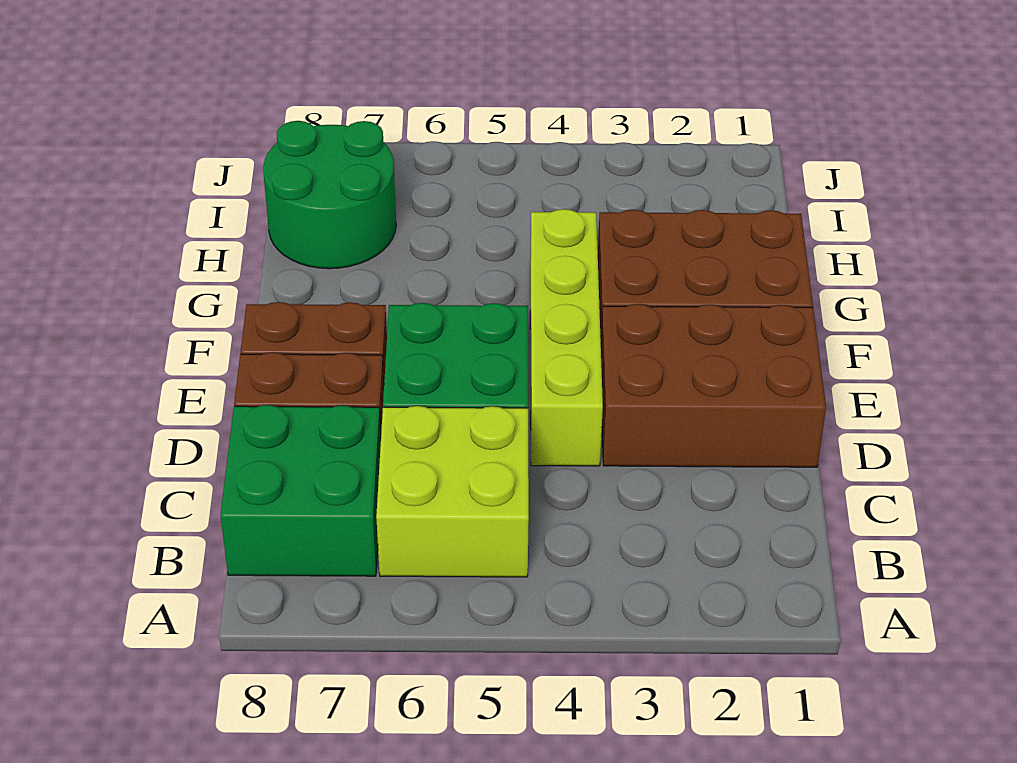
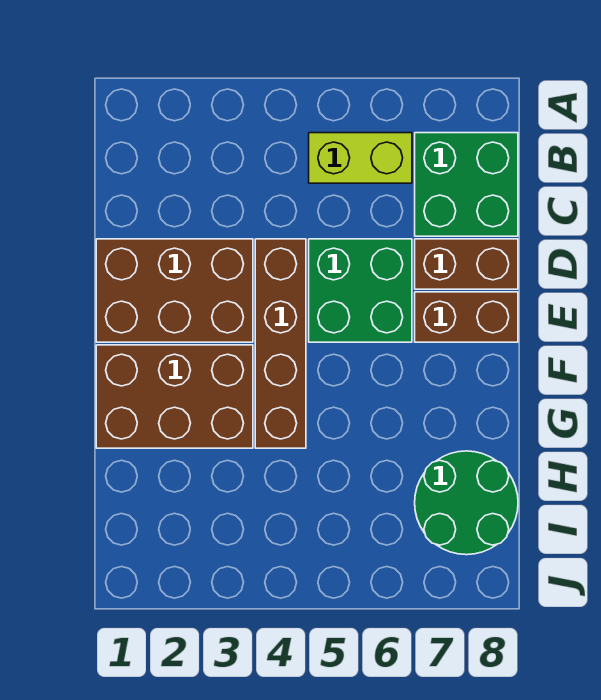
lime brick B5:C6 level 1 -> lime brick B5:B6 level 1
lime brick D4:G4 level 1 -> brown brick D4:G4 level 1

